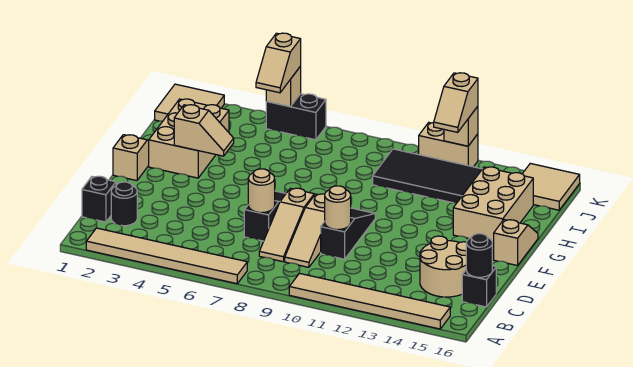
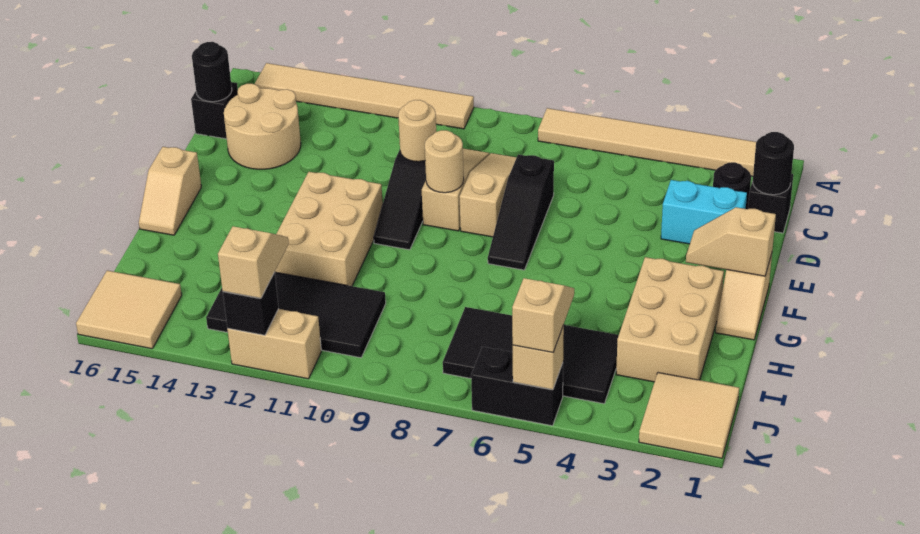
none -> black round brick C1 level 2
none -> cyan brick D2:D3 level 1
tan round brick D7 level 2 -> tan round brick E9 level 2
tan slope G3:G4 level 2 top 3 -> tan slope F1:F2 level 2 top 1
tan brick G14:I15 level 1 -> tan brick F11:H12 level 1
none -> black tile I4:J7 level 1
tan brick K12 level 2 -> black brick K12 level 2

